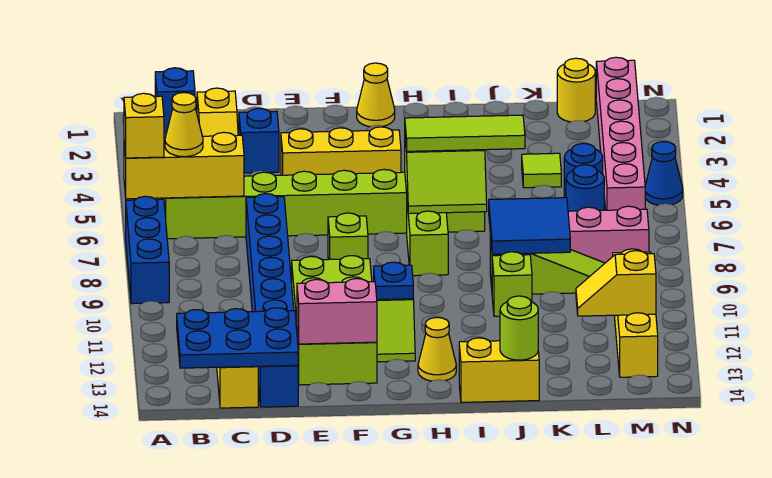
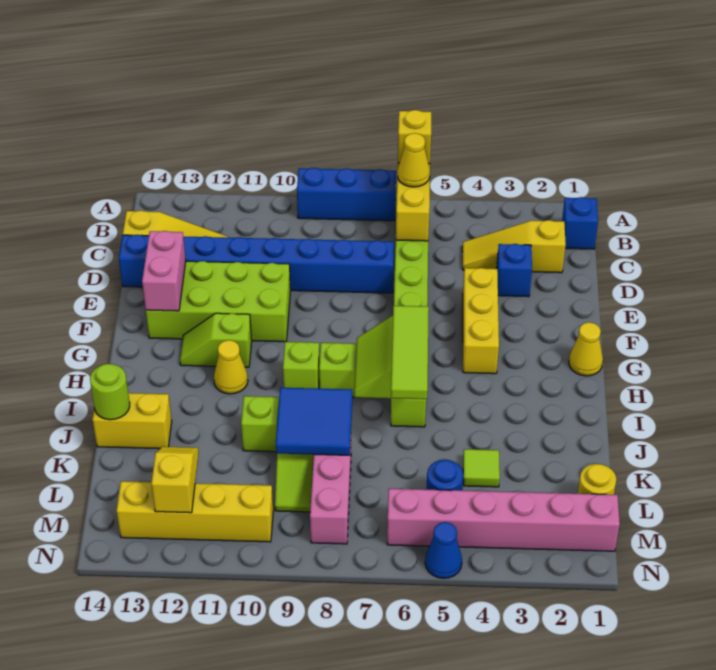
blue plate B13:D14 level 2 -> none
lime brick F8 level 1 -> lime brick H9 level 1
blue plate G11 level 2 -> none
yellow cone H13 level 1 -> yellow cone H11 level 1
yellow brick I14:J14 level 1 -> yellow brick J13:J14 level 1
blue round brick L6 level 1 -> none

